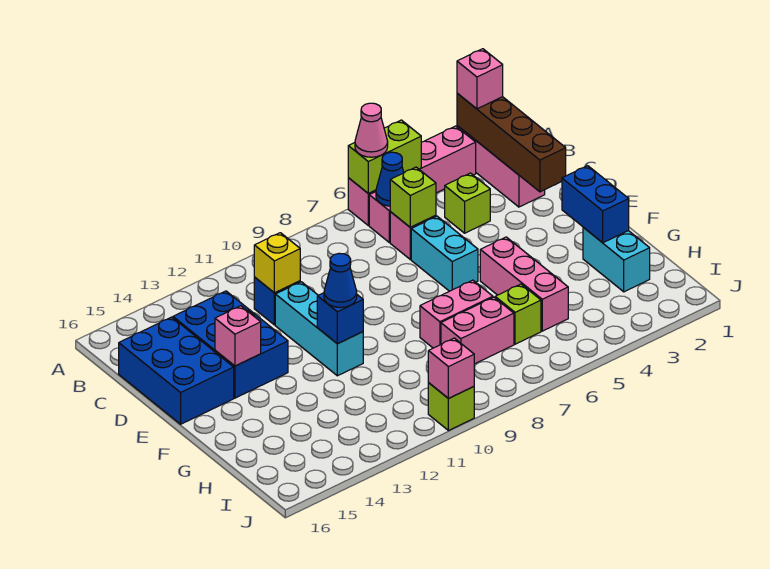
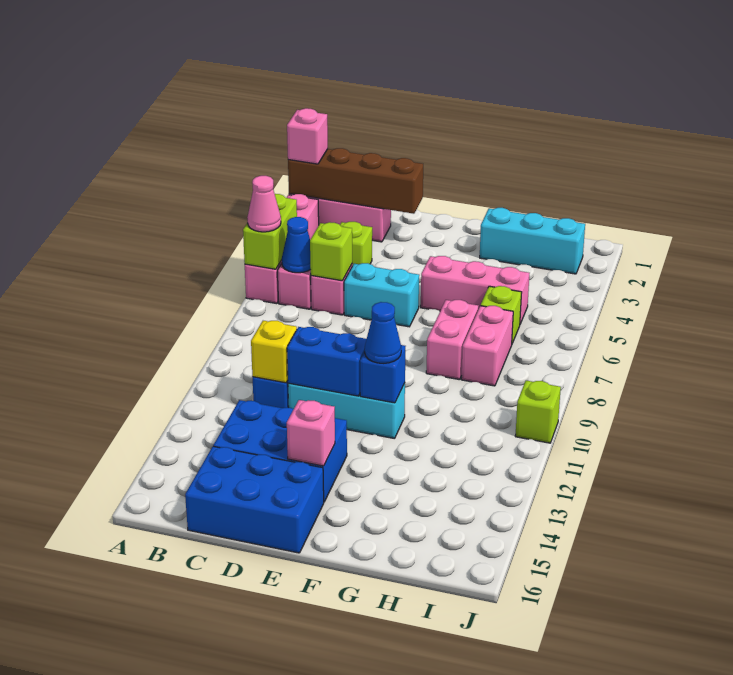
blue brick F2:G2 level 2 -> blue brick D11:E11 level 2
cyan brick G2:H2 level 1 -> cyan brick G2:I2 level 1
pink brick J10 level 2 -> none

